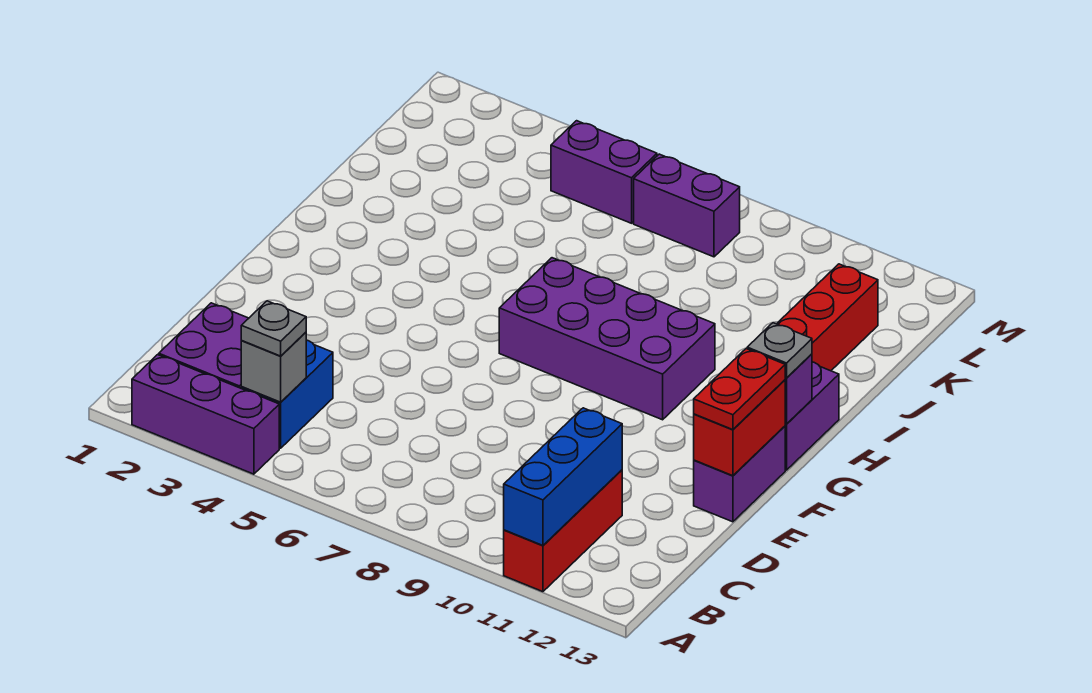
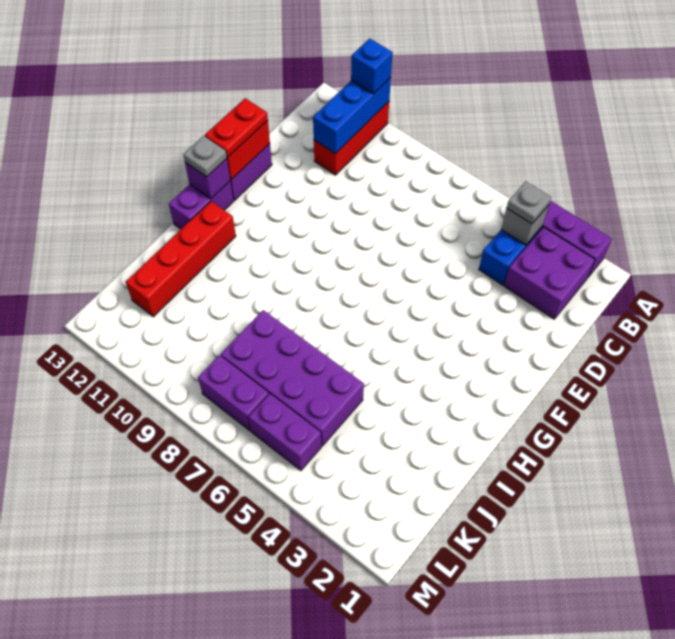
none -> blue brick A11 level 3
purple brick G7:H10 level 1 -> purple brick J5:K8 level 1

